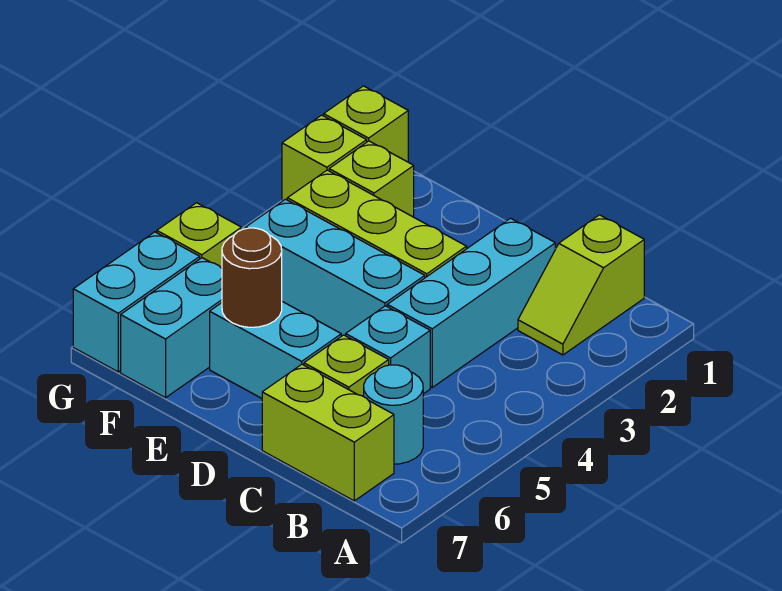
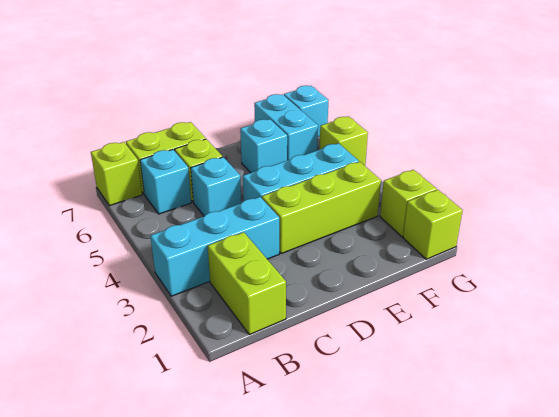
lime slope B1:B2 level 1 top 1 -> lime brick B1:B2 level 1
cyan round brick B6 level 1 -> cyan brick B6 level 1
cyan brick C2:C4 level 1 -> cyan brick A3:C3 level 1
cyan brick D6:E6 level 1 -> cyan brick E6 level 1
brown round brick E6 level 2 -> none
lime brick F2 level 1 -> lime brick A7 level 1
cyan brick G6:G7 level 1 -> cyan brick G7 level 1

